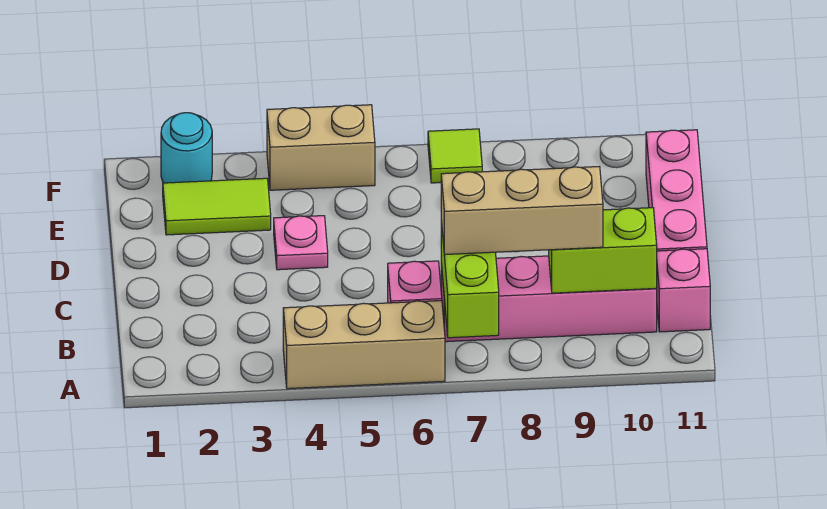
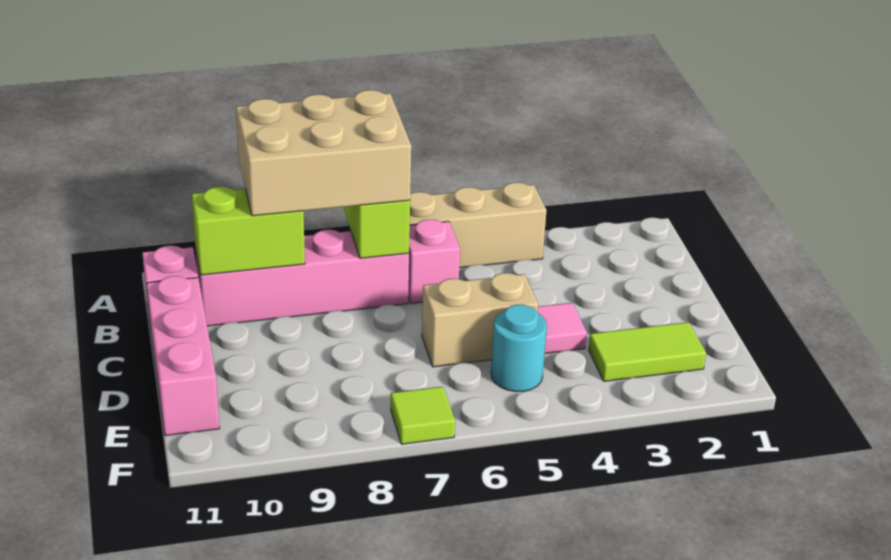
tan brick B7:B9 level 3 -> tan brick A7:B9 level 3
pink plate D4 level 1 -> pink tile D4 level 1
cyan round brick F2 level 1 -> cyan round brick E5 level 1
tan brick F4:F5 level 1 -> tan brick D5:D6 level 1

